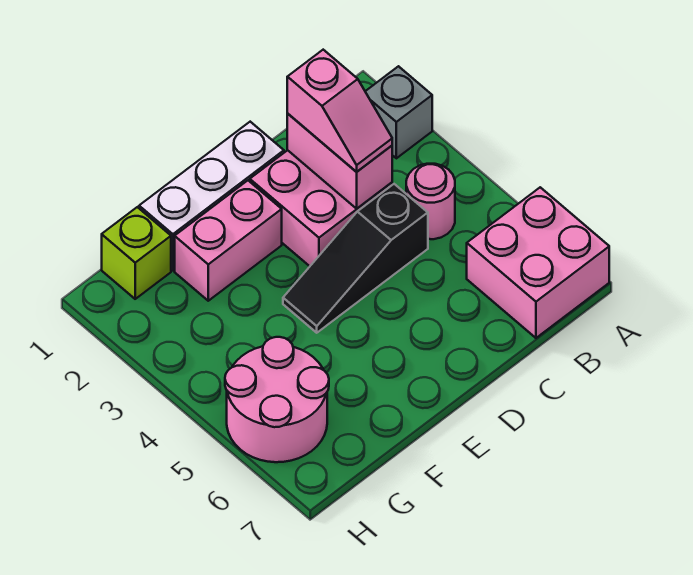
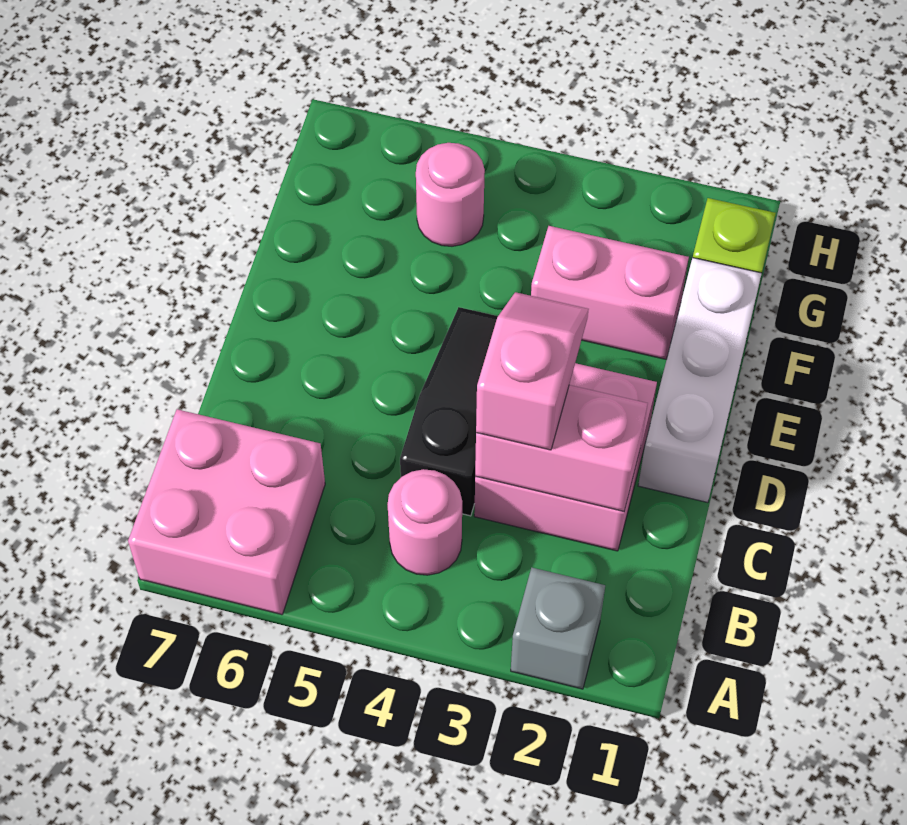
pink slope C2:C3 level 3 top 2 -> pink slope C3:D3 level 3 top C
pink brick E2:F2 level 1 -> pink brick F2:F3 level 1
pink round brick G5:H6 level 1 -> pink round brick G5 level 1

